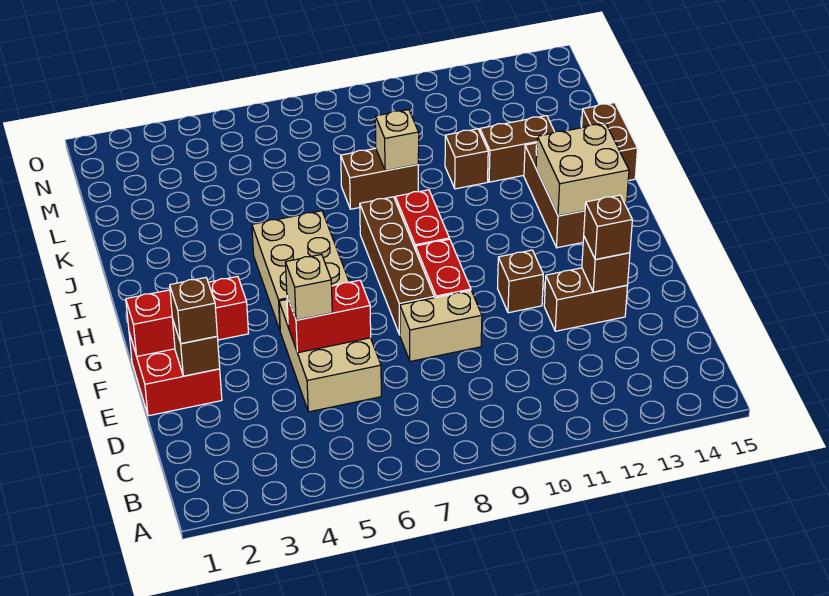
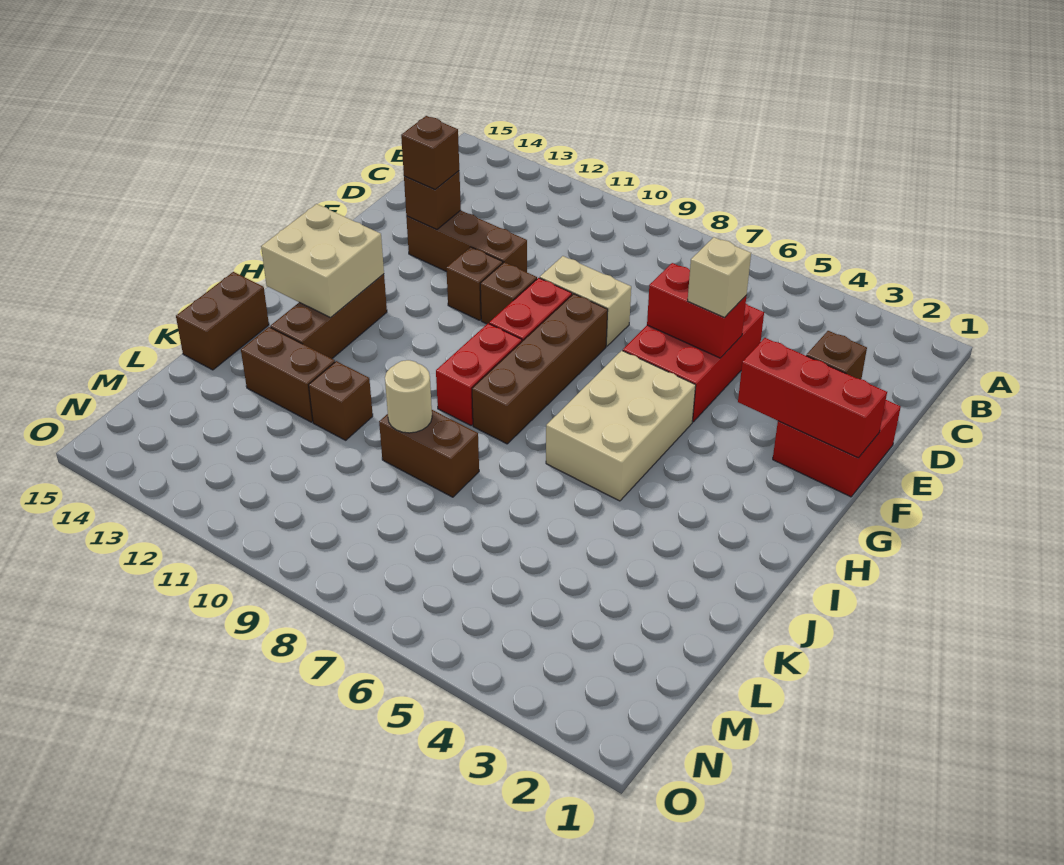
tan brick D5:F6 level 1 -> red brick D5:F6 level 1
brown brick E2 level 3 -> brown brick F10 level 1
brown brick E12:E13 level 1 -> brown brick E11:E13 level 1
tan brick K9 level 2 -> tan round brick K9 level 2

